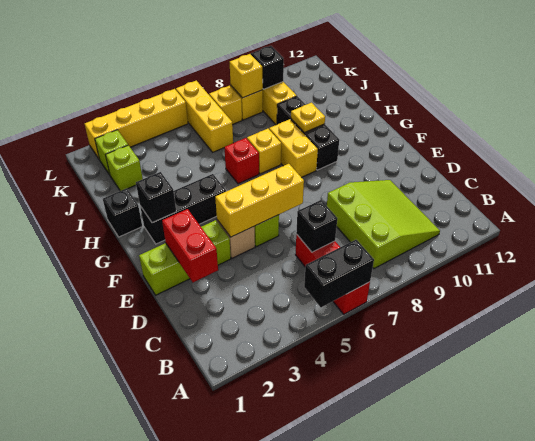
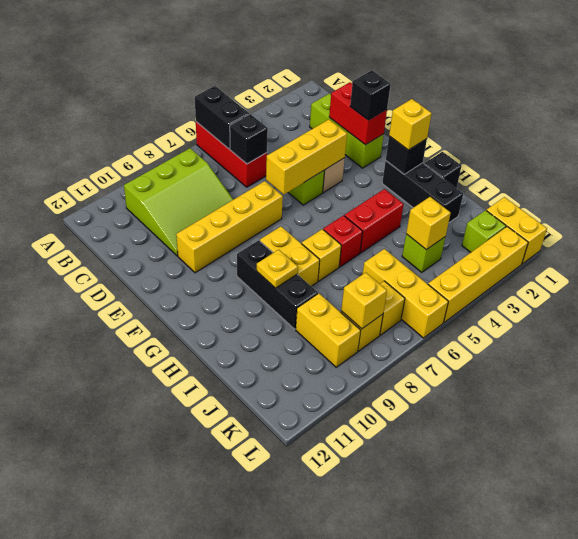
black brick A5:A6 level 2 -> black brick A6:B6 level 2
lime slope B8:D10 level 1 top 8 -> lime slope B8:D10 level 1 top B
lime brick E1:E3 level 1 -> lime brick C2:E2 level 1
none -> yellow brick E7:E10 level 1
black brick G2:G4 level 1 -> black brick G2:I2 level 1
none -> yellow brick G2 level 3
none -> red brick H4:H5 level 1
lime brick J2 level 1 -> lime brick J4 level 1
none -> yellow brick J4 level 2
none -> yellow brick K1:L1 level 1
black brick K9 level 2 -> black brick E2 level 3

